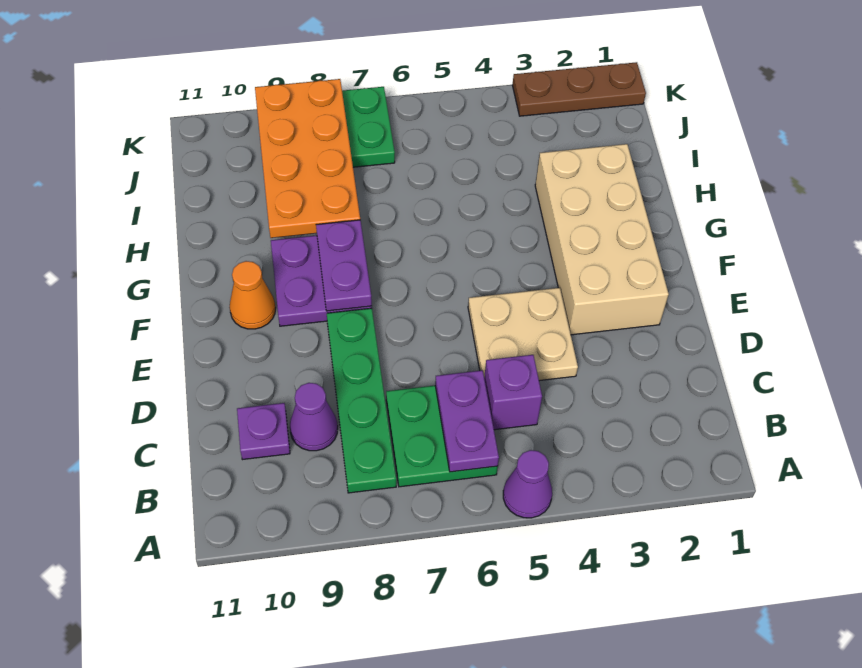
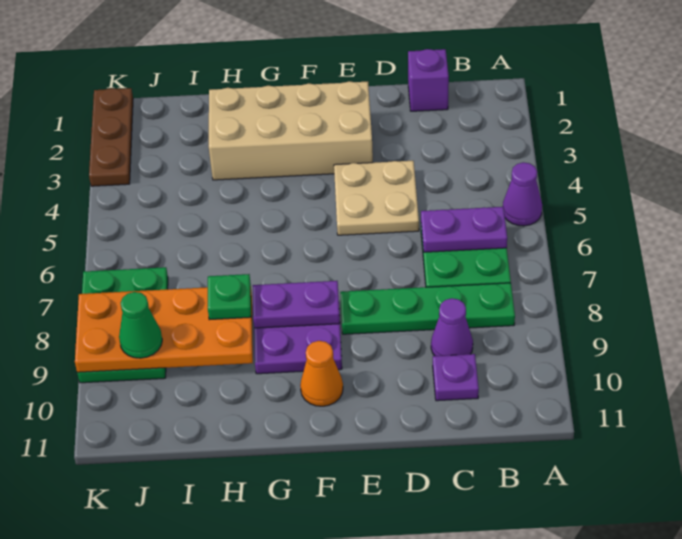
purple brick C5 level 1 -> purple brick C1 level 1
none -> green plate H8 level 3
none -> green cone J9 level 3

